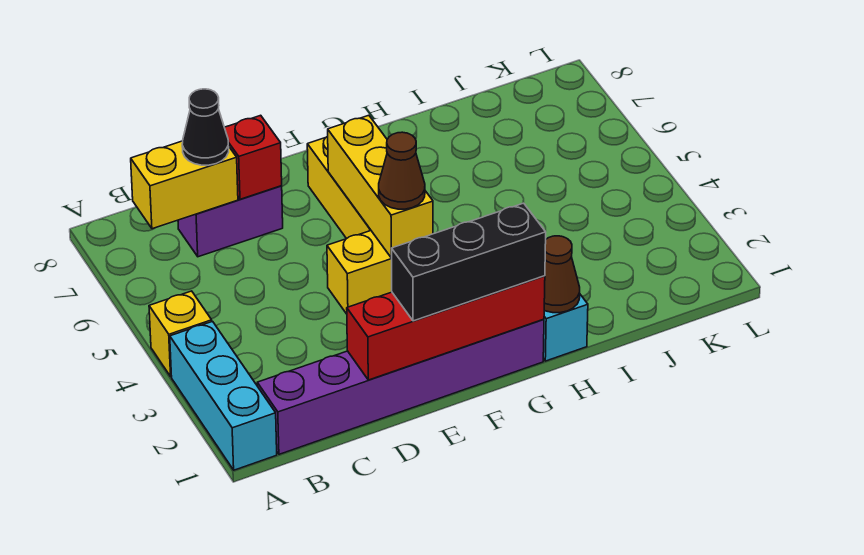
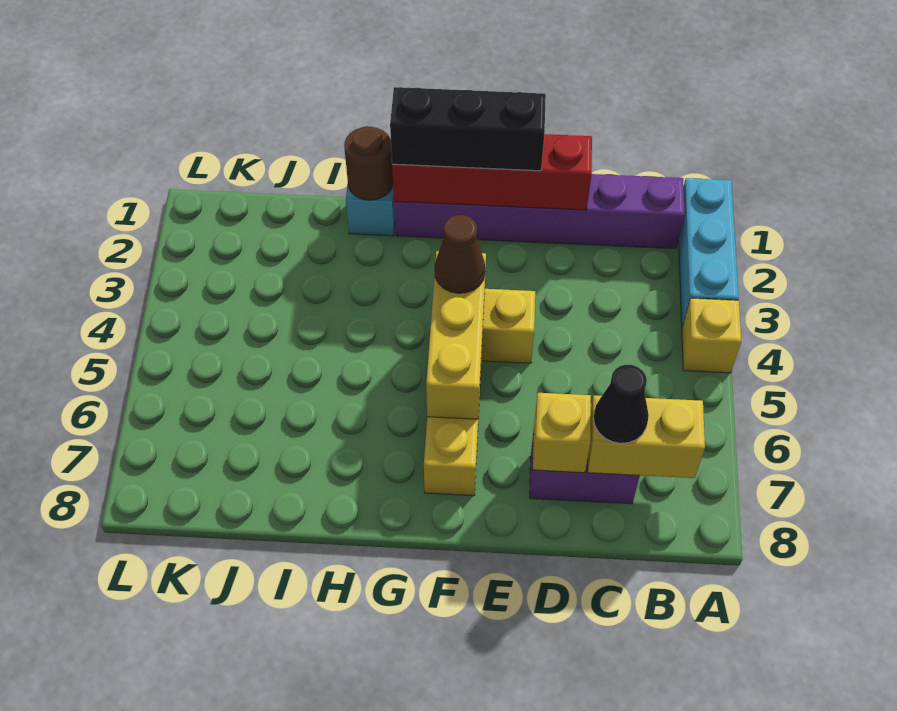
red brick D7 level 2 -> yellow brick D7 level 2
brown cone H1 level 2 -> brown round brick H1 level 2

